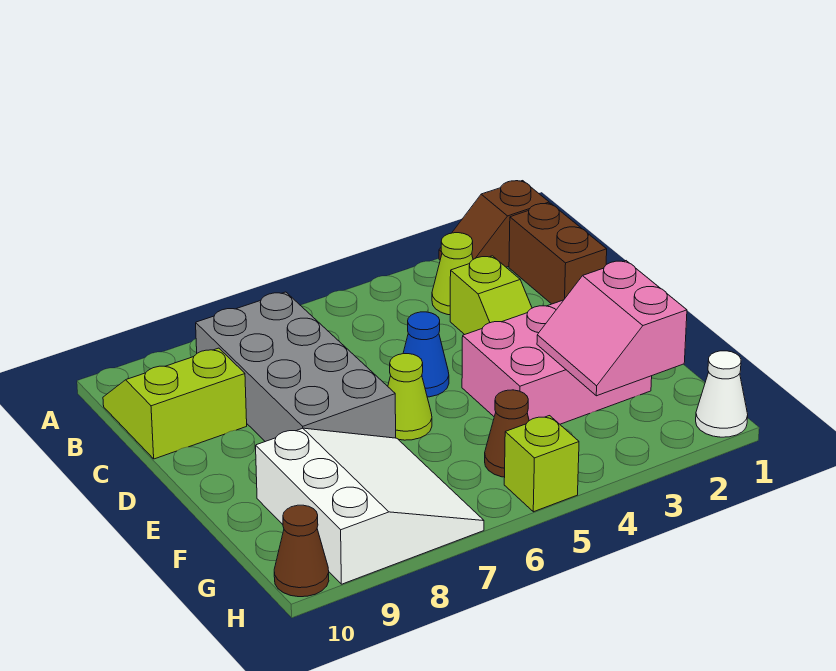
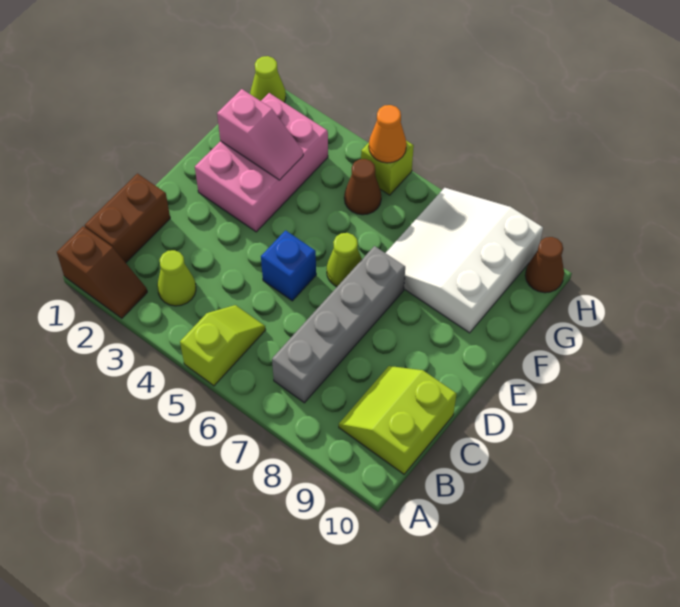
grey brick B7:E8 level 1 -> grey brick B7:E7 level 1
lime slope B9:C10 level 1 top C -> lime slope B9:C10 level 1 top 10
lime slope C3:D3 level 1 top C -> lime slope A5:B5 level 1 top A
blue cone D5 level 1 -> blue brick D5 level 1
pink brick E2:F4 level 1 -> pink brick E2:G3 level 1
pink slope F2:G3 level 2 top 2 -> pink slope F2:F3 level 2 top 2
white cone H1 level 1 -> lime cone H1 level 1
none -> orange cone H5 level 2

